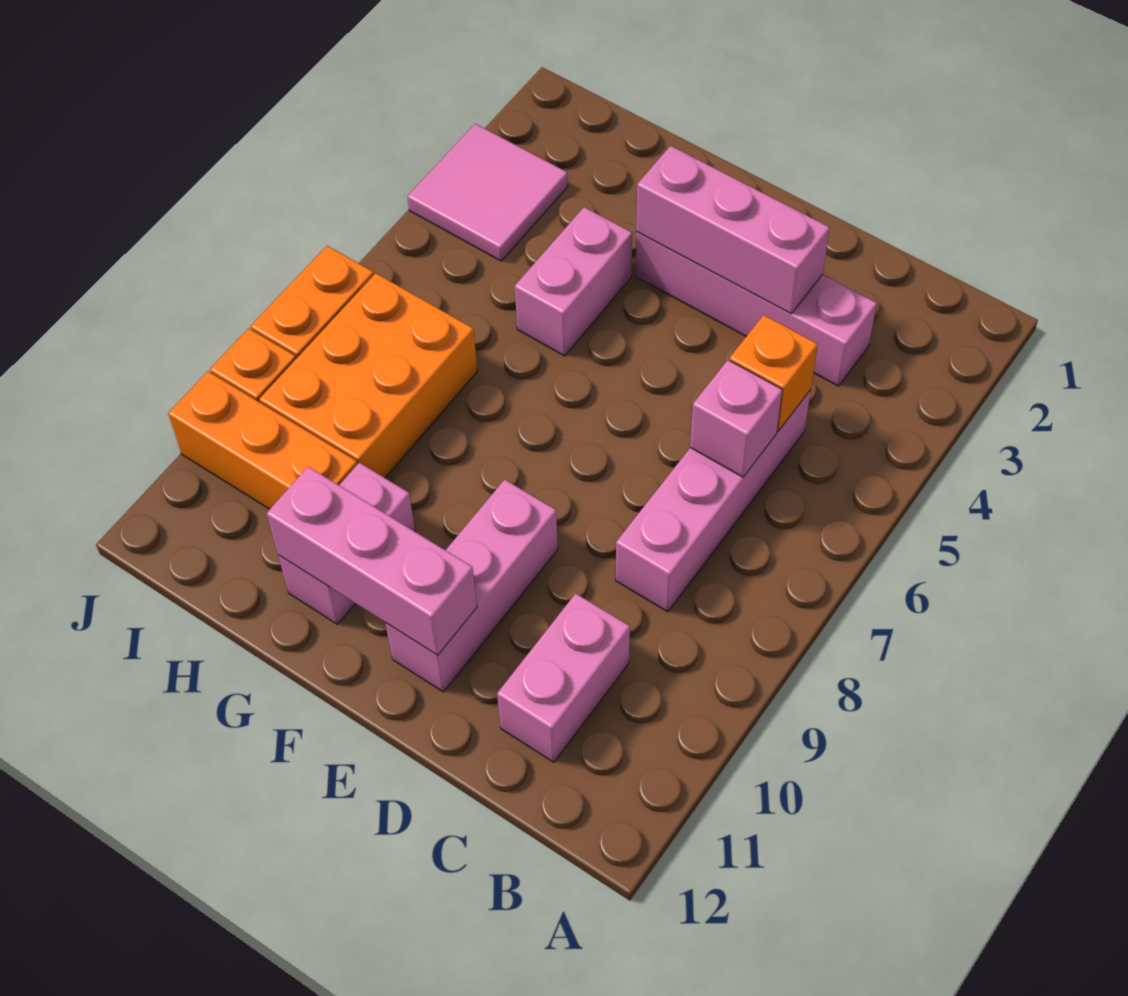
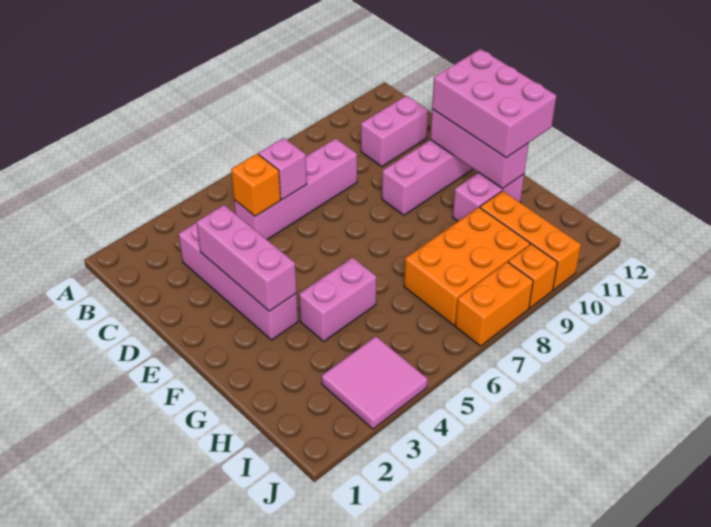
none -> pink brick E11:G12 level 3

